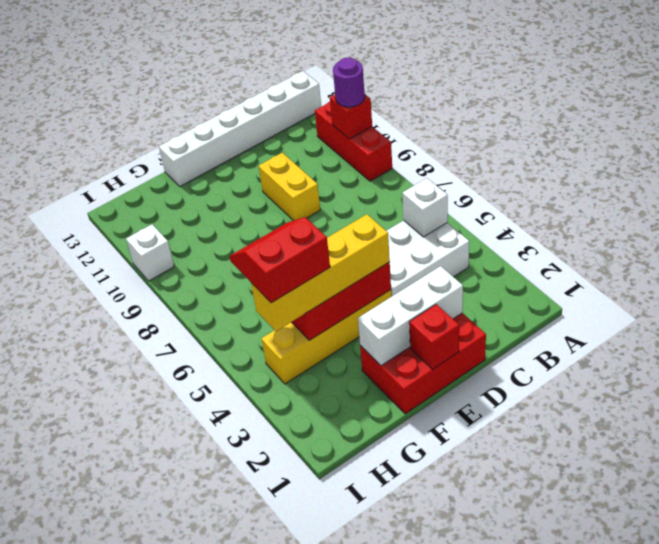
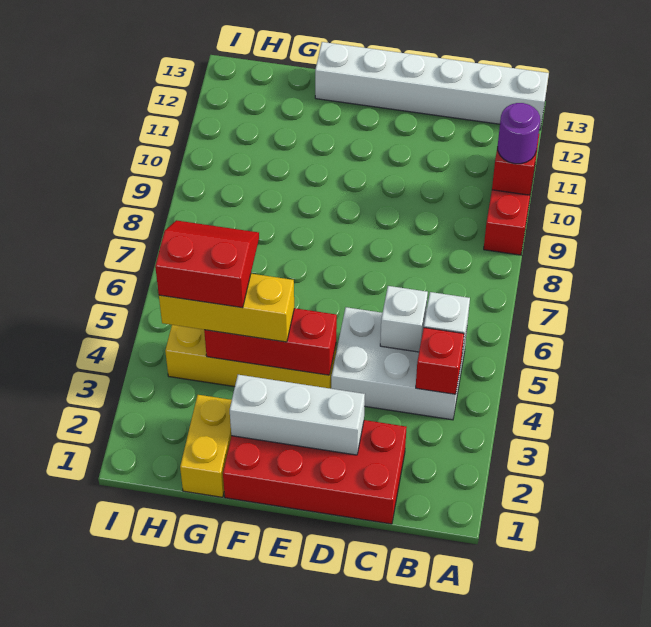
red brick D1:F2 level 1 -> red brick C1:F2 level 1
yellow brick D9:D10 level 1 -> yellow brick G1:G2 level 1
red brick E1 level 2 -> red brick B4 level 2
yellow brick E4:H4 level 3 -> yellow brick F4:H4 level 3
white brick I10 level 1 -> white brick C5 level 2

